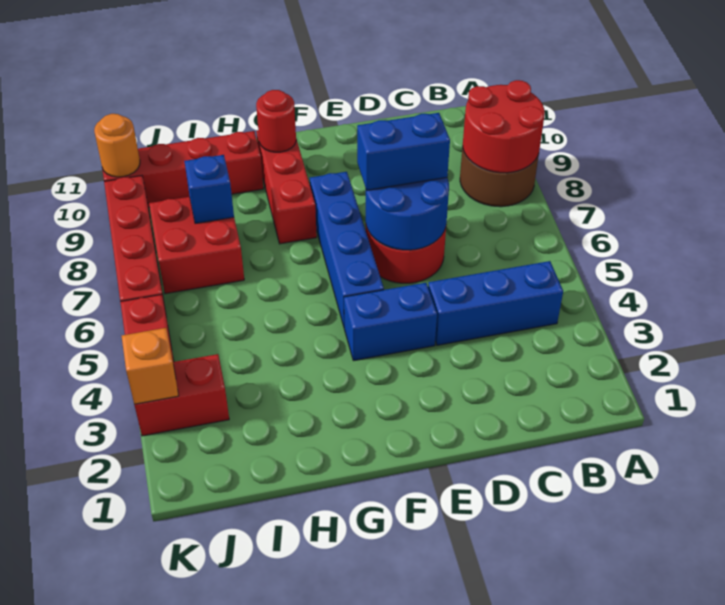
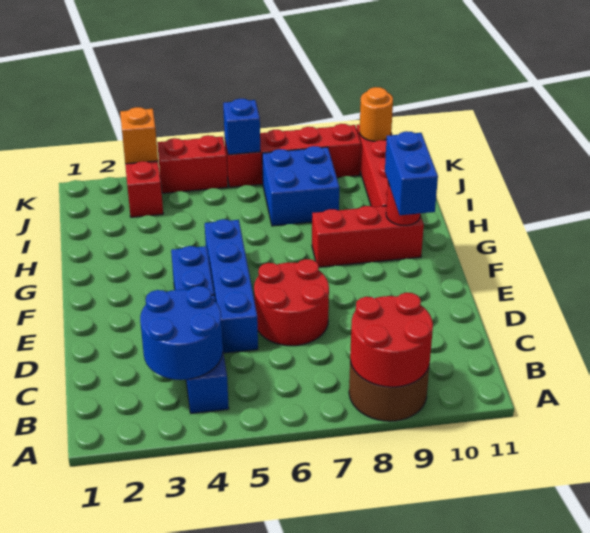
blue round brick D6:E7 level 2 -> blue round brick B3:C4 level 2
blue brick D7:E7 level 3 -> blue brick F10:G10 level 3
blue brick F5:F8 level 1 -> blue brick D5:G5 level 1
red brick I7:J8 level 1 -> blue brick I7:J8 level 1
blue brick I8 level 2 -> blue brick K6 level 2

